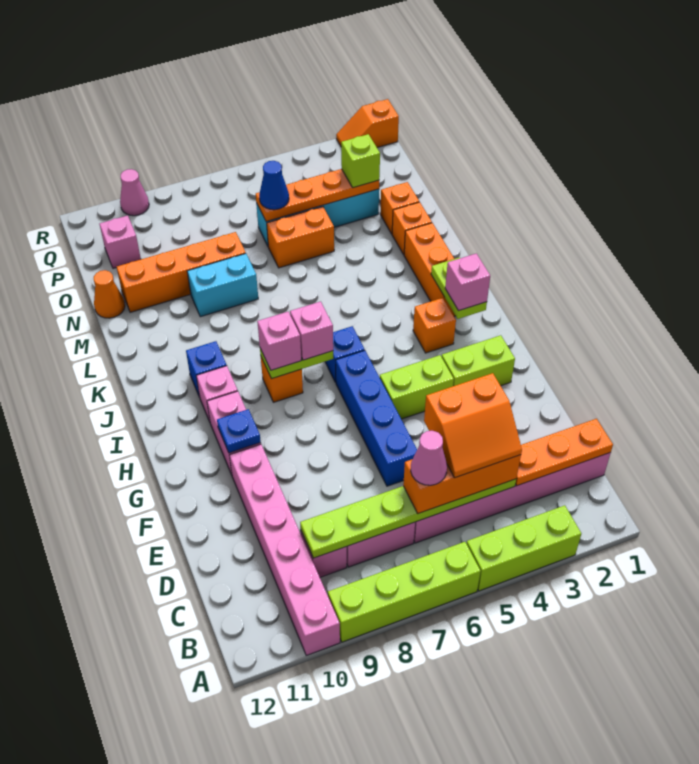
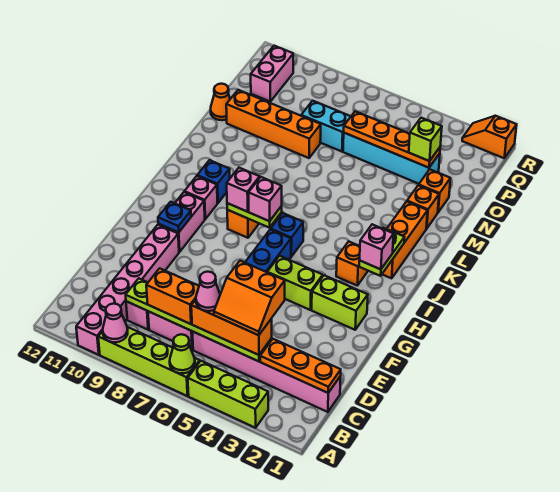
none -> lime cone A6 level 2
cyan brick M8:M9 level 1 -> cyan brick O7:O8 level 1
orange brick N5:N6 level 1 -> orange brick C7:C8 level 3
blue cone O6 level 3 -> none
pink brick P11 level 1 -> pink brick P11:Q11 level 1
pink cone R10 level 1 -> pink cone A9 level 2

